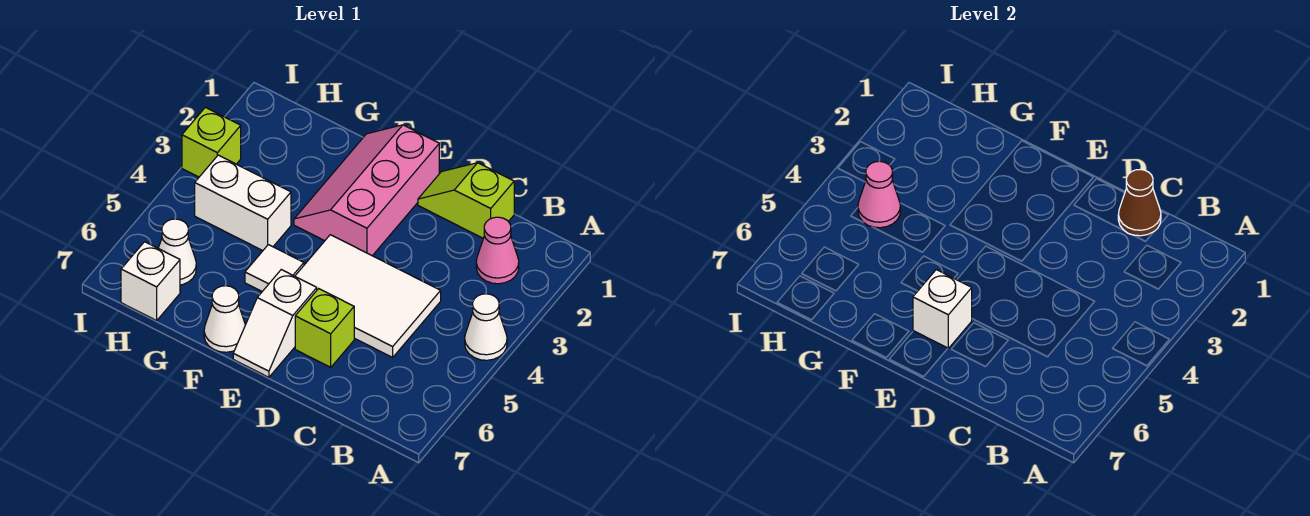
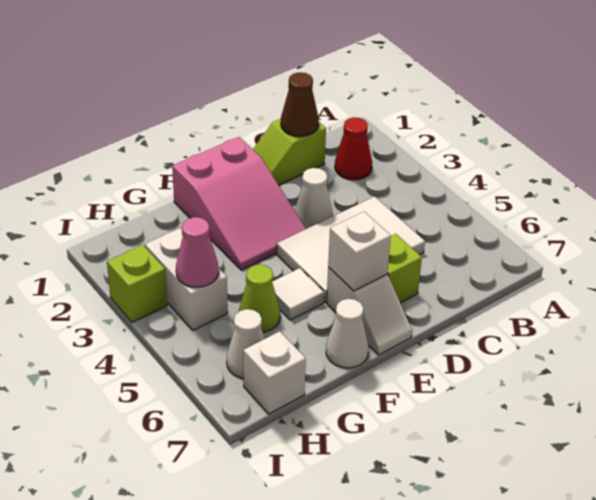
white cone A4 level 1 -> white cone D3 level 1
pink cone B2 level 1 -> red cone B2 level 1
pink slope E1:F3 level 1 top E -> pink slope E1:F3 level 1 top 1
white brick G4:H4 level 1 -> white brick H3:H4 level 1
none -> lime cone G5 level 1

